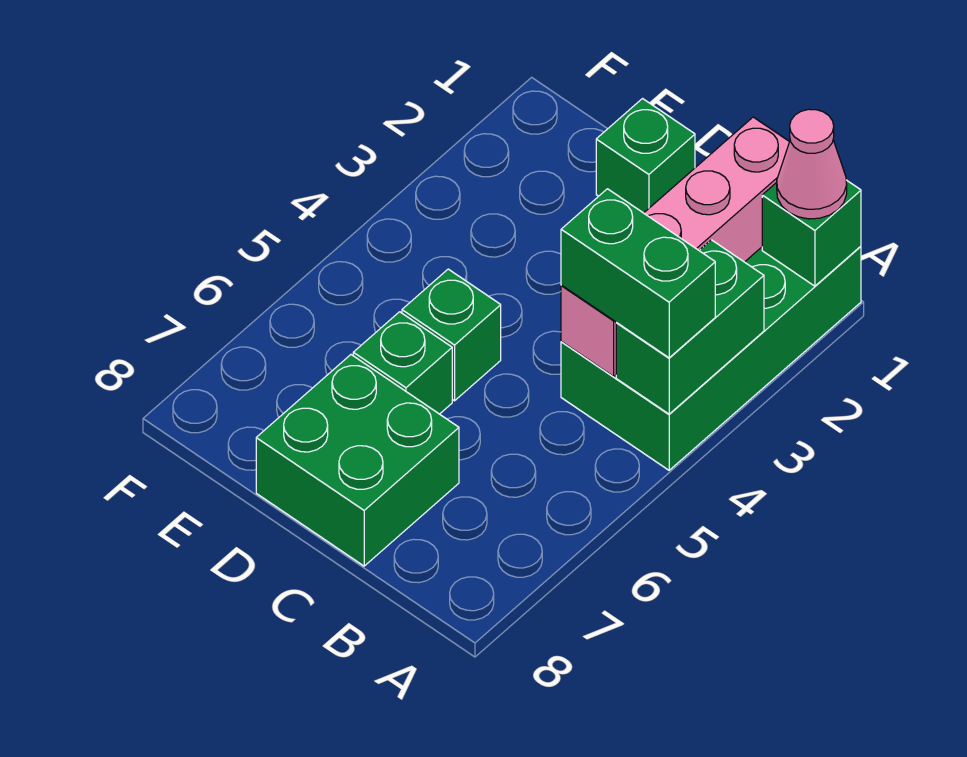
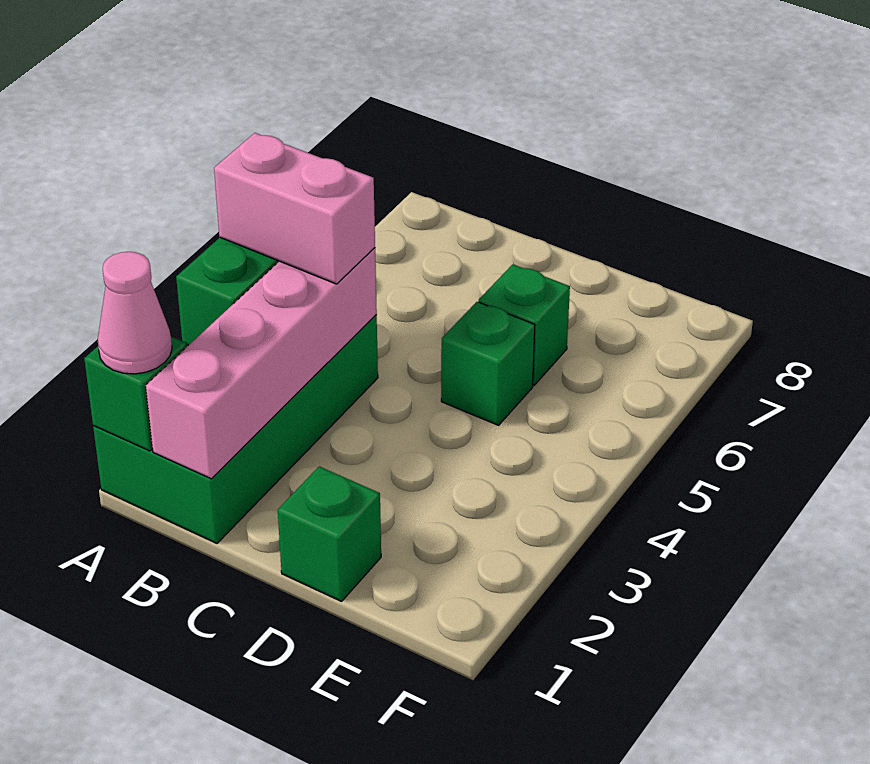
green brick A4:B4 level 3 -> pink brick A4:B4 level 3
green brick C7:D8 level 1 -> none

